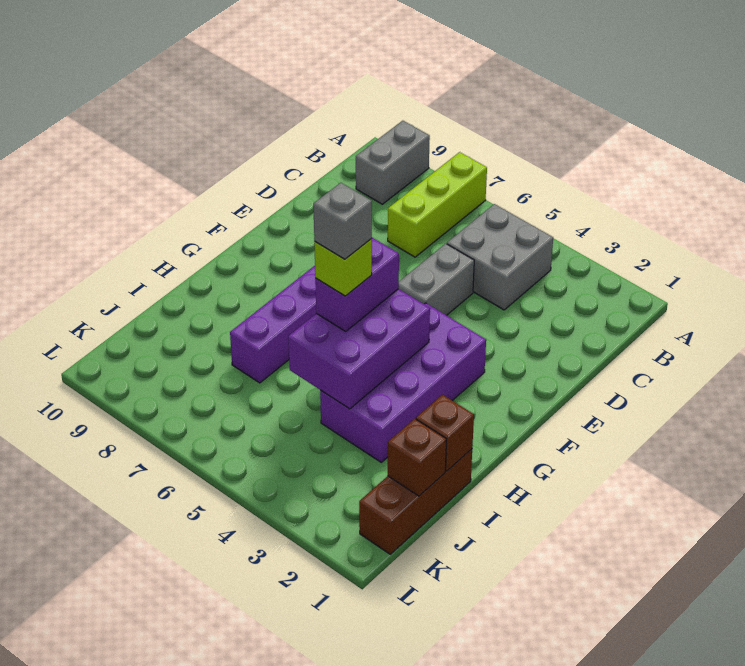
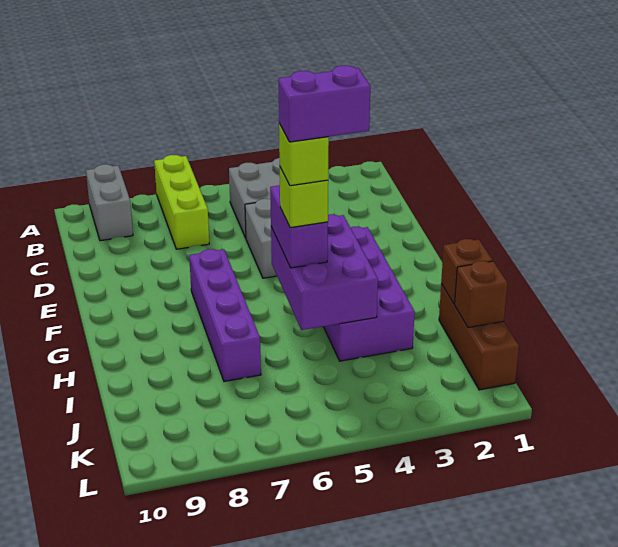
none -> purple brick H4:H5 level 6
grey brick H5 level 5 -> lime brick H5 level 5

